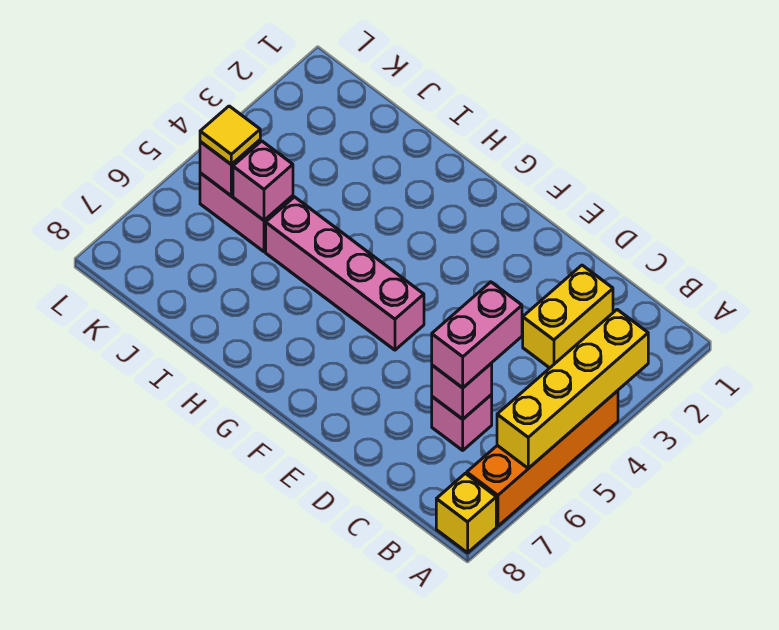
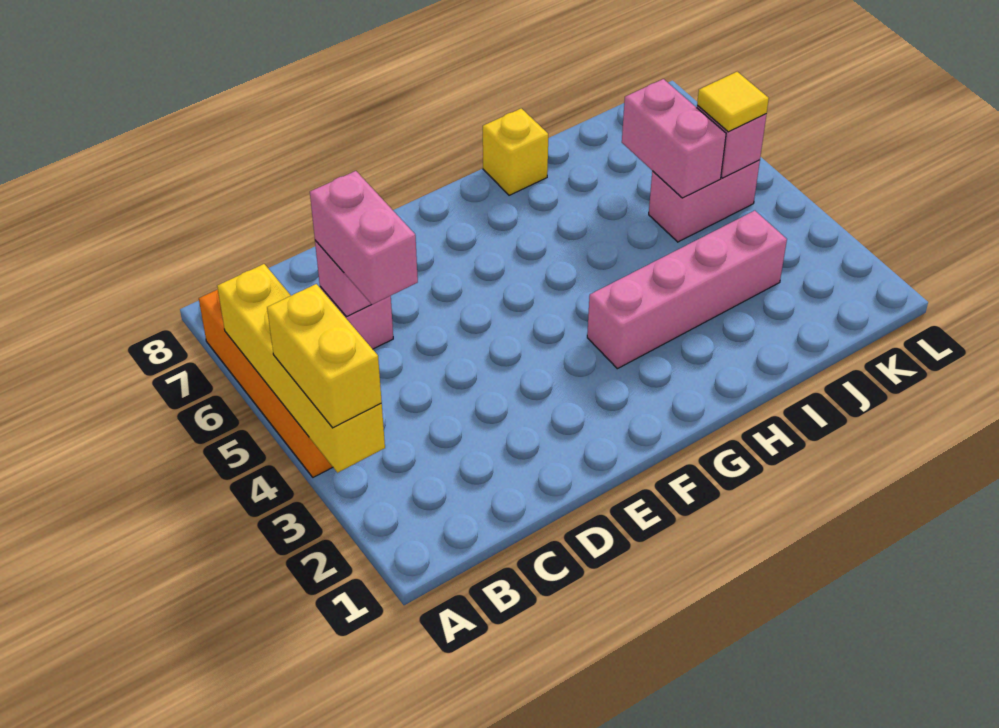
yellow brick A8 level 1 -> yellow brick H8 level 1
yellow brick C2:C3 level 1 -> yellow brick A3:A4 level 3
pink brick F5:I5 level 1 -> pink brick G3:J3 level 1
pink brick J5 level 2 -> pink brick J5:J6 level 2

